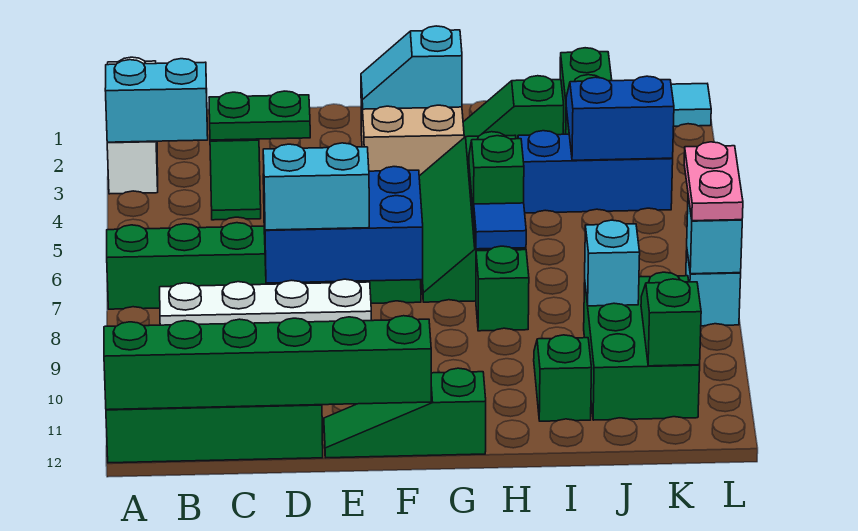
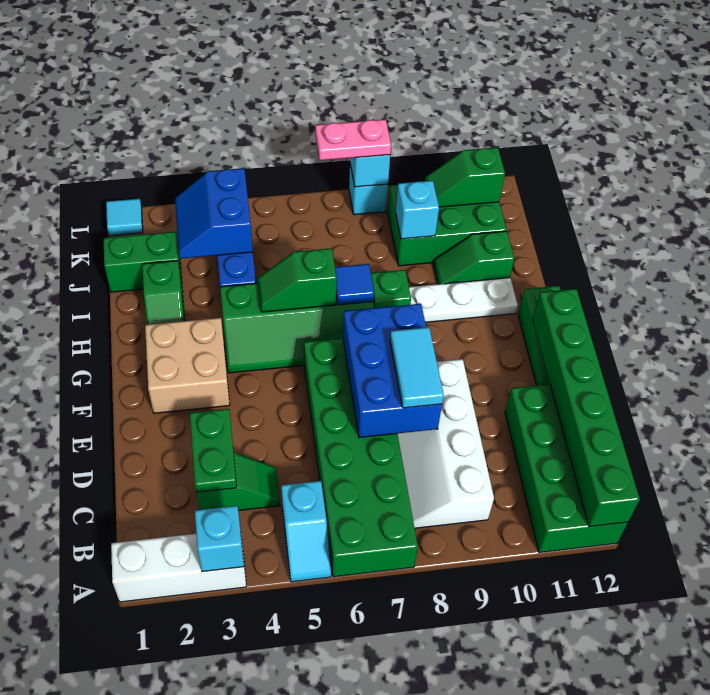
cyan brick A3:B3 level 2 -> cyan brick A3 level 2
green brick A7:F7 level 1 -> green brick A6:F7 level 1
cyan brick D8:E8 level 3 -> cyan tile D8:E8 level 3
cyan slope F2:G2 level 2 top G -> cyan slope A5:B5 level 1 top B
none -> white plate H9:H11 level 1

